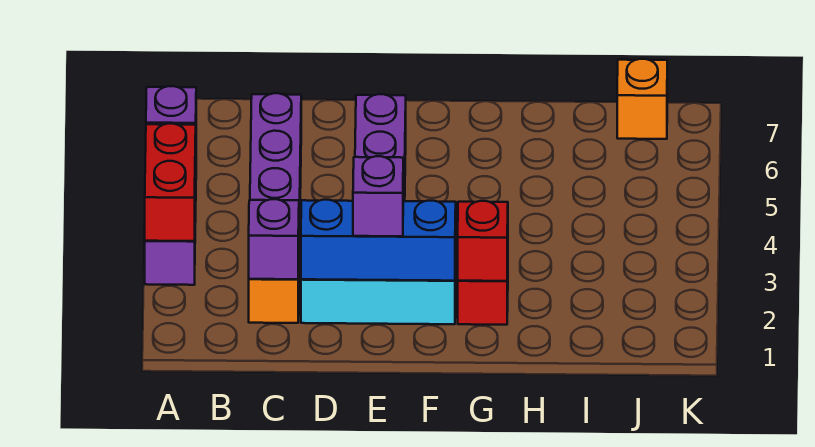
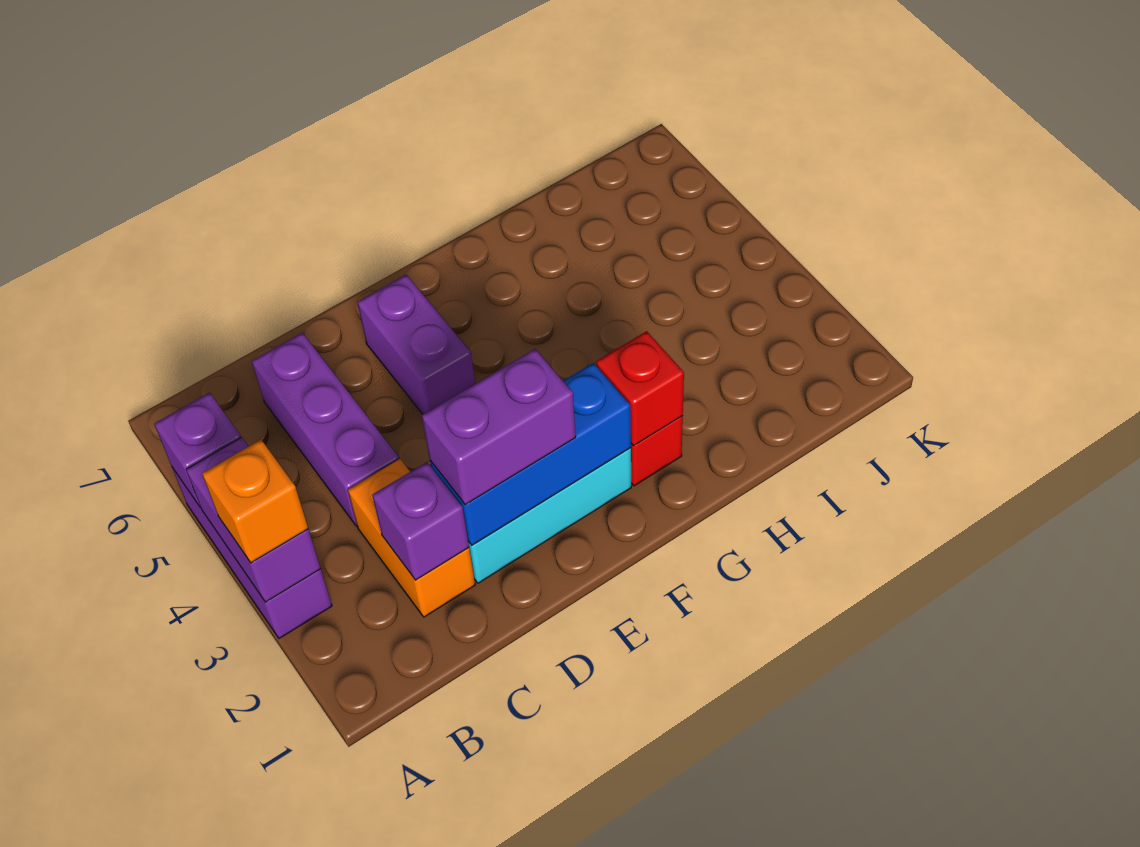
red brick A3:A4 level 2 -> purple brick A3:A4 level 2
purple brick E2 level 3 -> purple brick D2:E2 level 3
orange brick J7 level 1 -> orange brick A3 level 3

